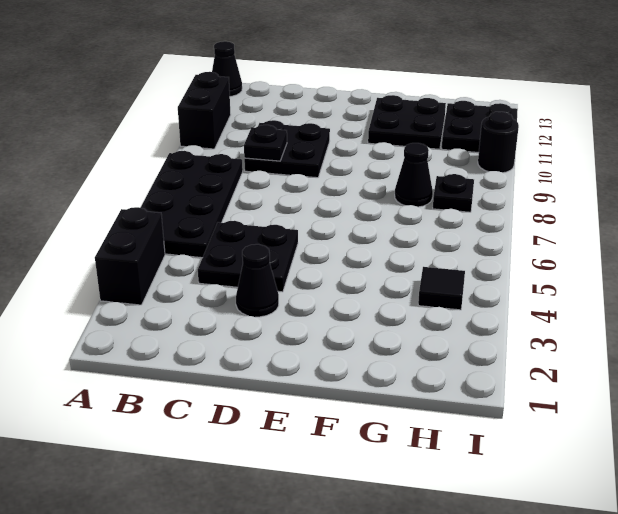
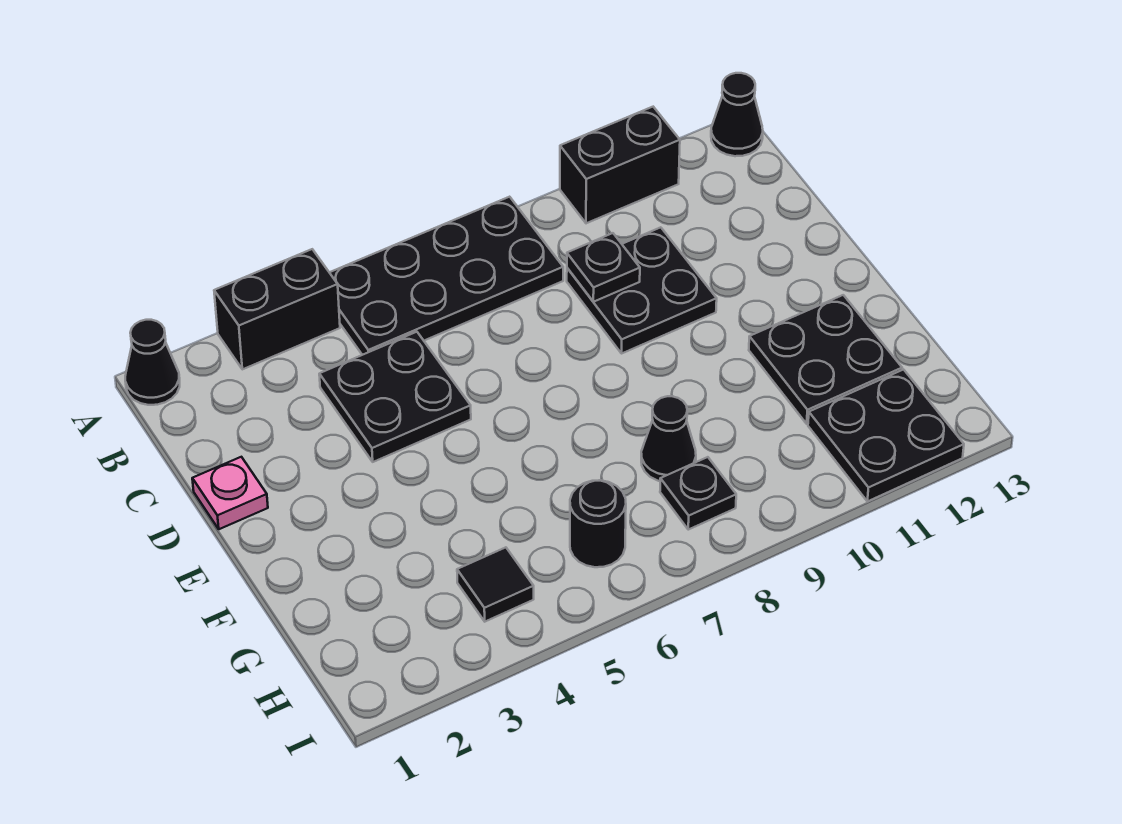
none -> pink plate D1 level 1
black cone D3 level 1 -> black cone A1 level 1
black round brick I10 level 1 -> black round brick H6 level 1

